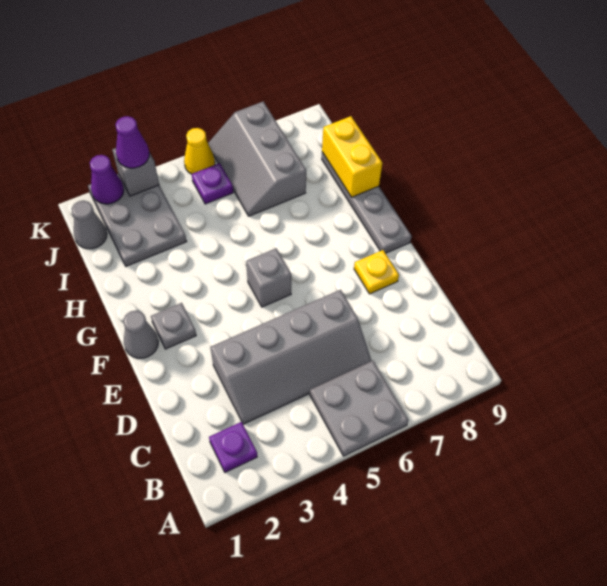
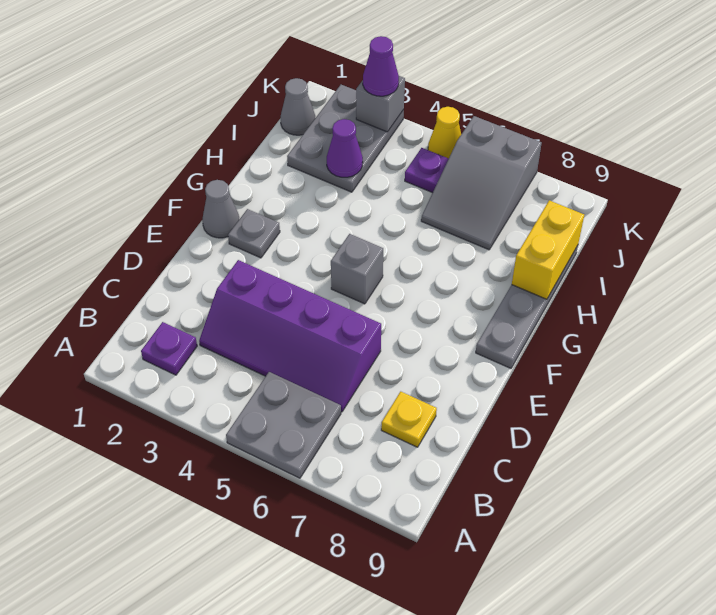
grey slope C3:D6 level 1 top D -> purple slope C3:D6 level 1 top D
yellow plate E8 level 1 -> yellow plate C8 level 1
grey slope I6:K7 level 1 top 7 -> grey slope I6:K7 level 1 top K
purple cone K2 level 2 -> purple cone I3 level 2

